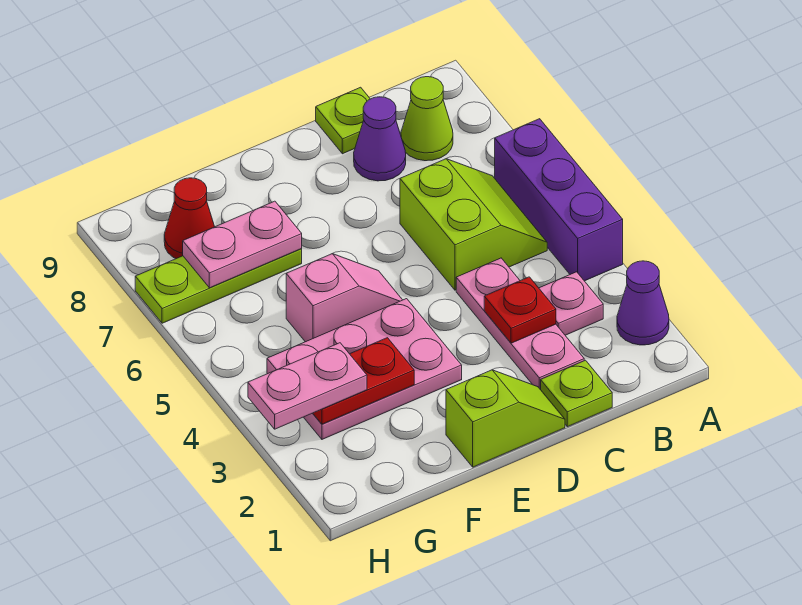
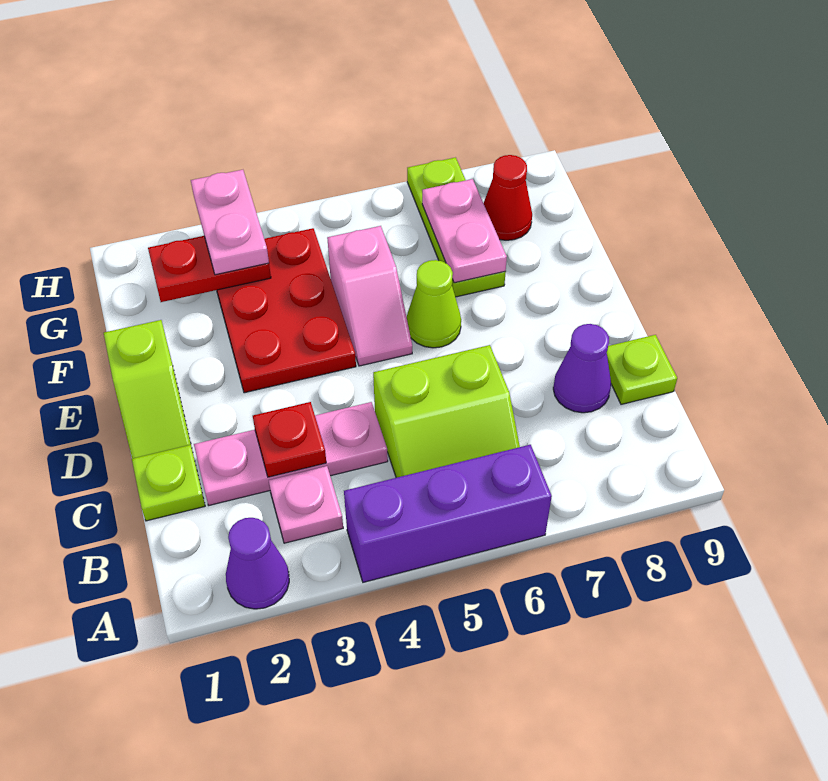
lime cone B8 level 1 -> lime cone E6 level 1
pink plate E3:G4 level 1 -> red plate E3:G4 level 1
red plate F3:G3 level 2 -> red plate G2:G3 level 2

